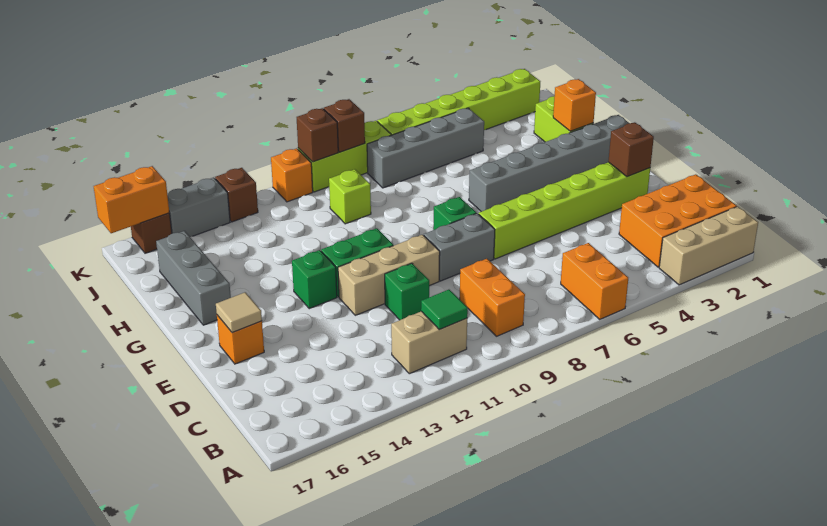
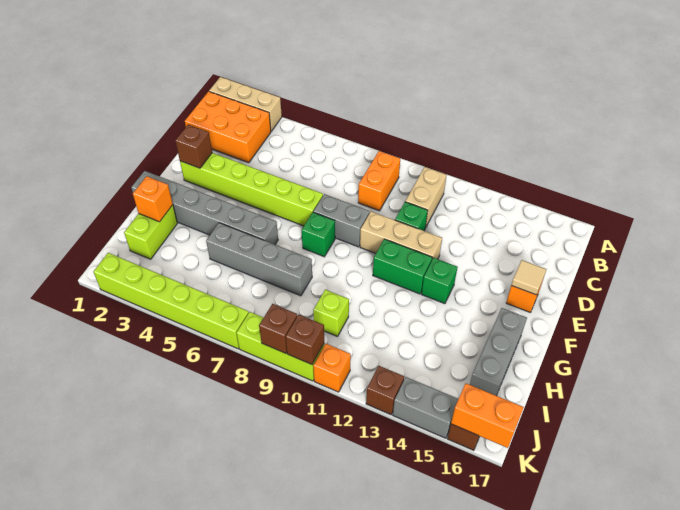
orange brick A6:B6 level 1 -> none
tan brick B11:B12 level 1 -> tan brick B11:C11 level 1
green tile B11 level 2 -> none
grey brick J5:J8 level 1 -> grey brick H5:H8 level 1

